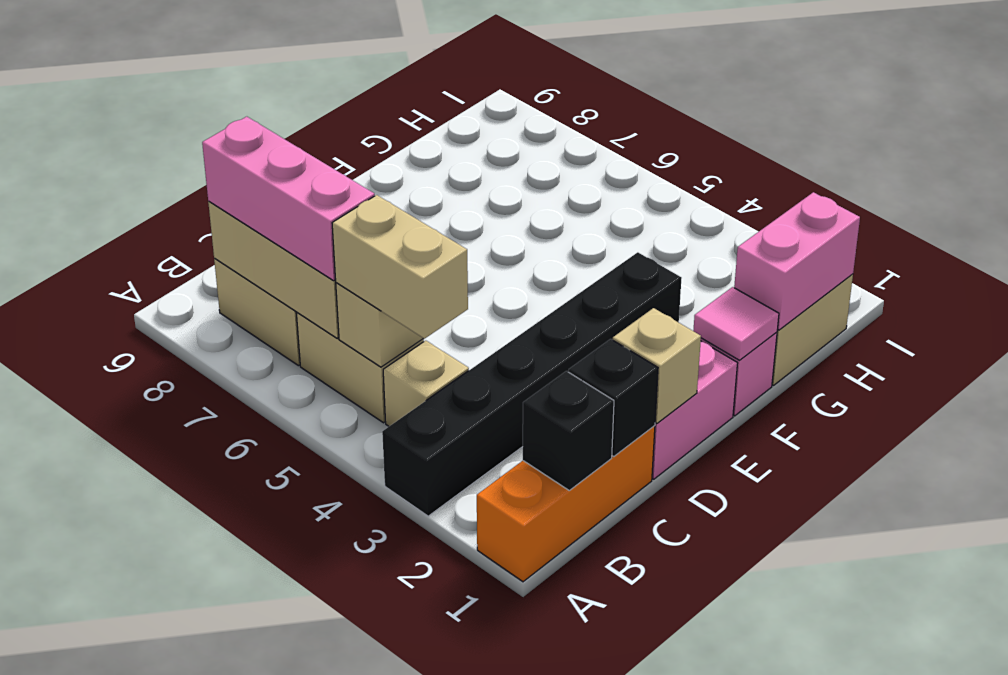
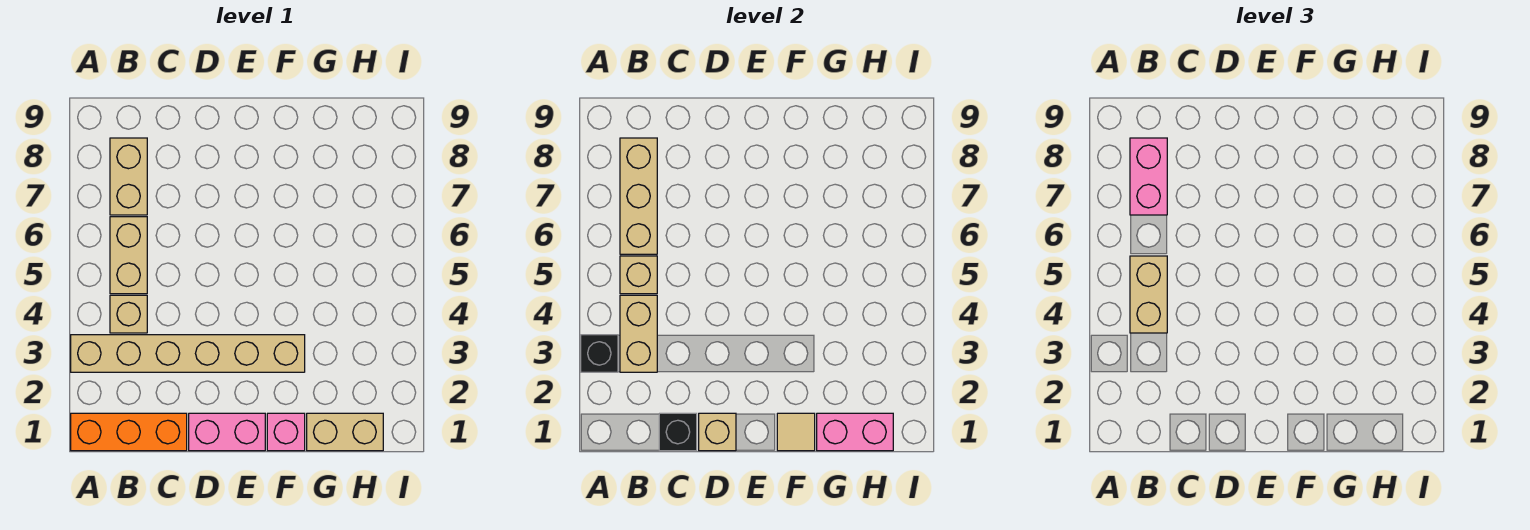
black brick A3:F3 level 1 -> tan brick A3:F3 level 1
black brick B1 level 2 -> black brick A3 level 2
none -> tan brick B3:B4 level 2
pink brick B6:B8 level 3 -> pink brick B7:B8 level 3
pink tile F1 level 2 -> tan tile F1 level 2

